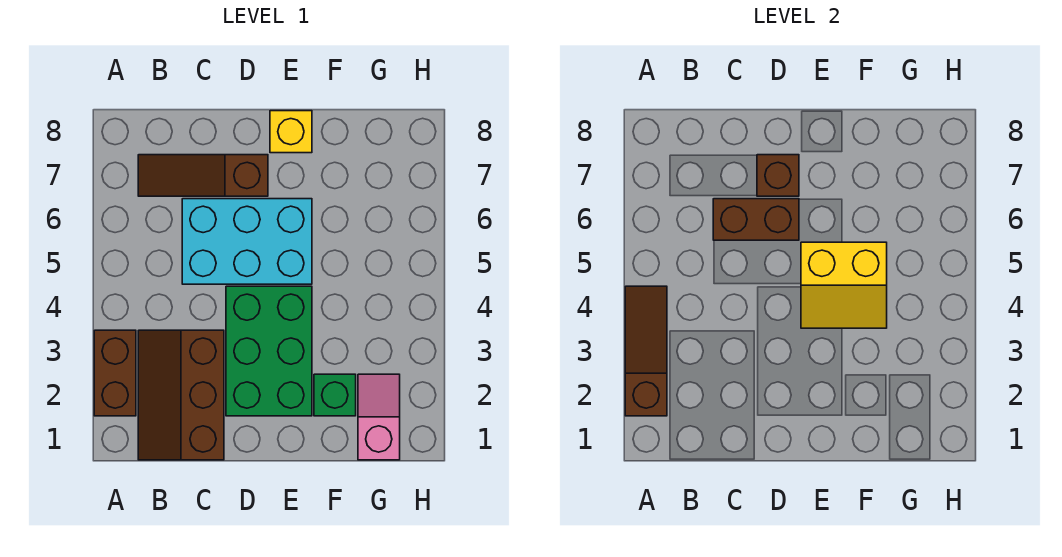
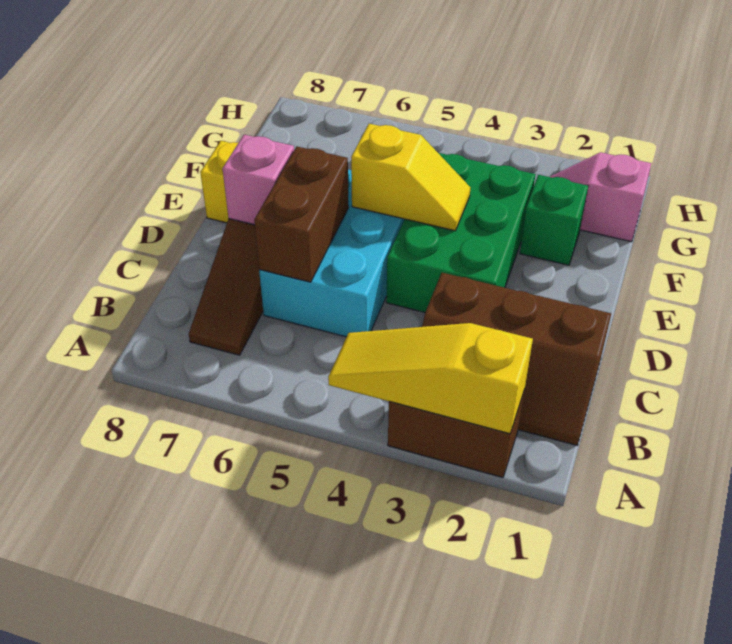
brown slope A2:A4 level 2 top 2 -> yellow slope A2:A4 level 2 top 2
green brick D2:E4 level 1 -> green brick D3:F4 level 1
brown brick D7 level 2 -> pink brick D7 level 2
yellow slope E4:F5 level 2 top 5 -> yellow slope E4:E5 level 2 top 5

